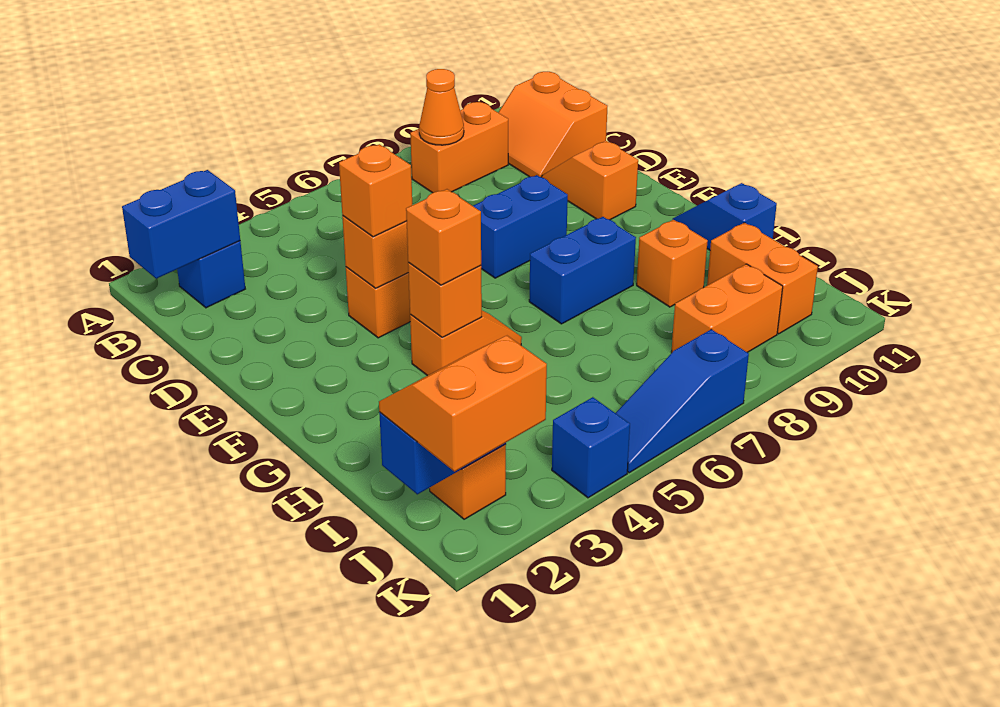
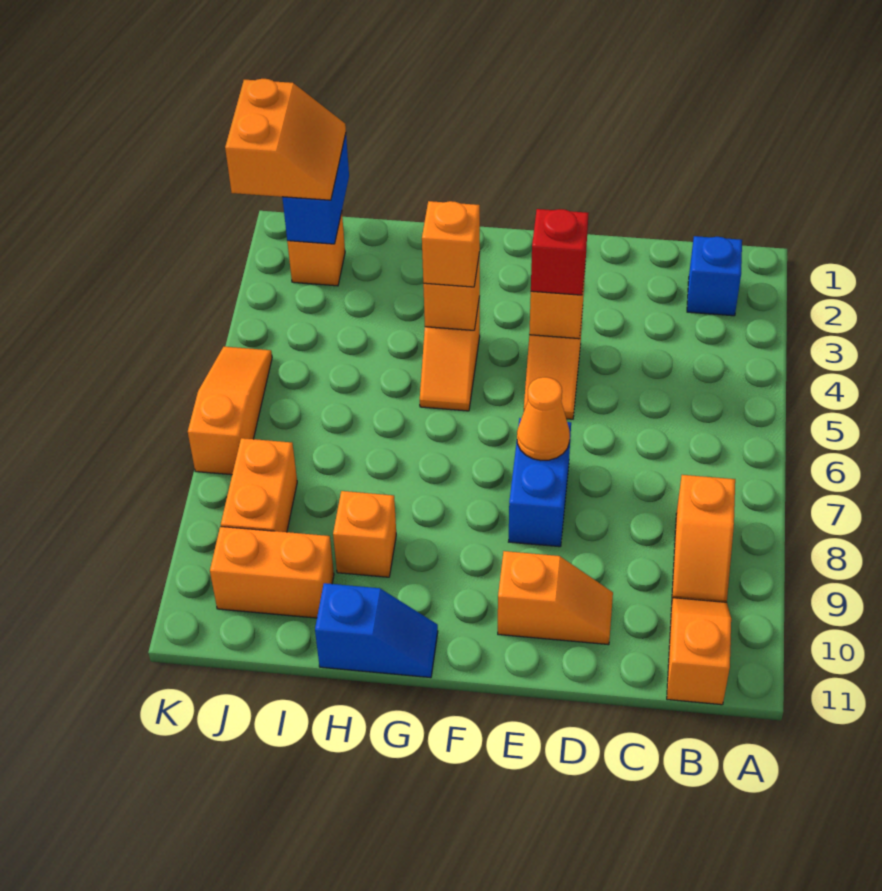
blue brick B1:B2 level 2 -> none
orange brick B8:B9 level 1 -> orange slope B8:B9 level 1 top 8
orange cone B8 level 2 -> orange cone E7 level 2
orange slope B10:C11 level 1 top 11 -> orange slope B10:B11 level 1 top 11
orange brick E4 level 3 -> red brick E4 level 3
blue brick G7:G8 level 1 -> none
blue brick K4 level 1 -> none
blue slope K5:K7 level 1 top 7 -> orange slope K5:K7 level 1 top 7

